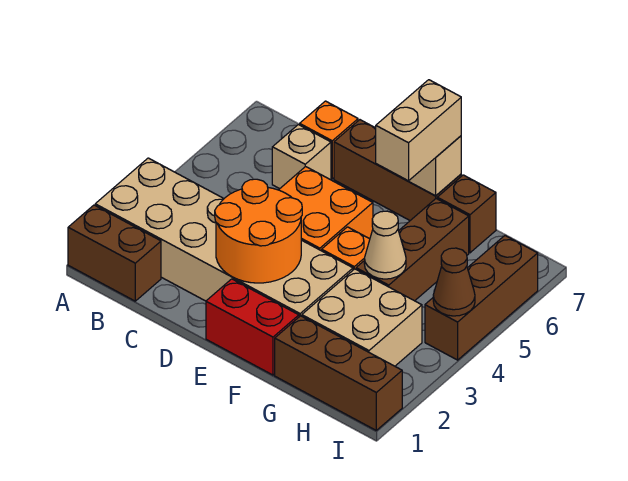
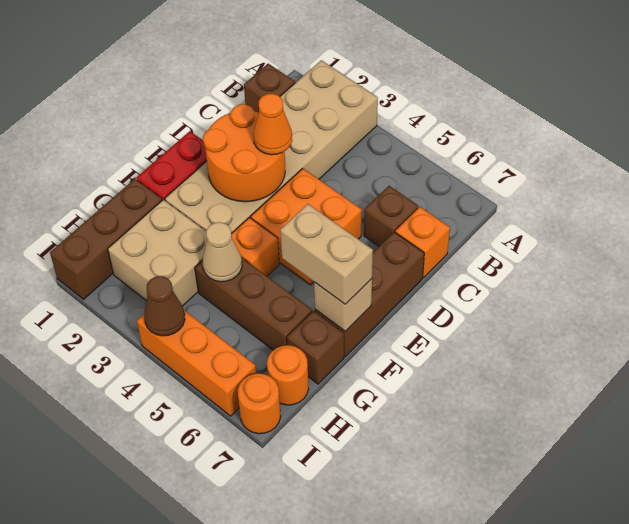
brown brick A1:B1 level 1 -> brown brick B1 level 1
tan brick C6 level 1 -> brown brick C6 level 1
none -> orange cone D3 level 3
none -> orange round brick H7 level 1
brown brick I4:I6 level 1 -> orange brick I4:I6 level 1
none -> orange round brick I7 level 1

